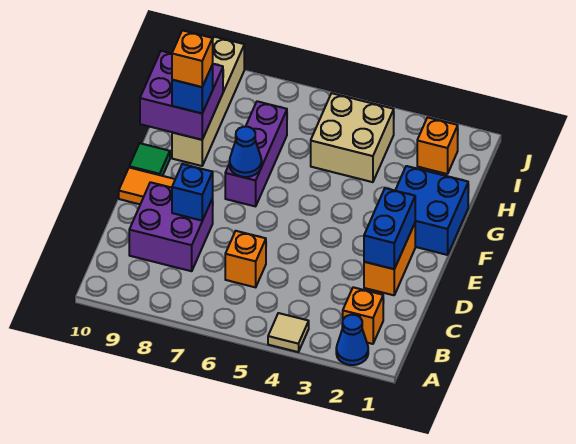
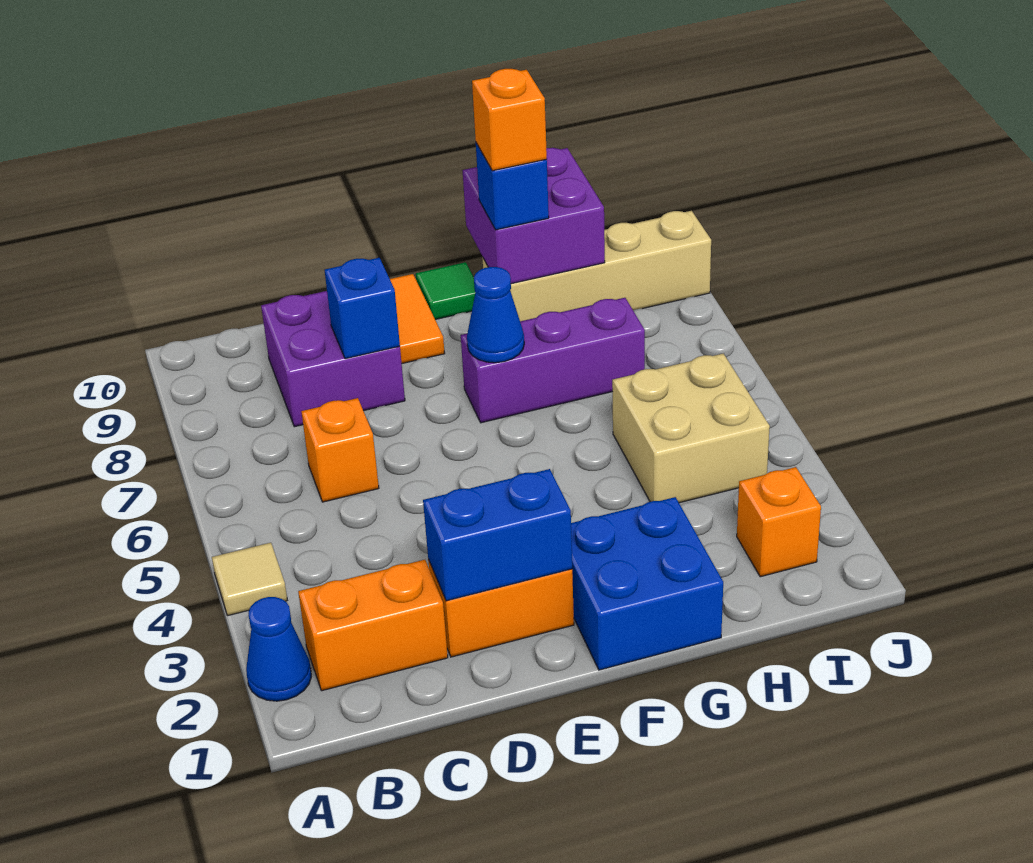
orange brick B2 level 1 -> orange brick B2:C2 level 1

